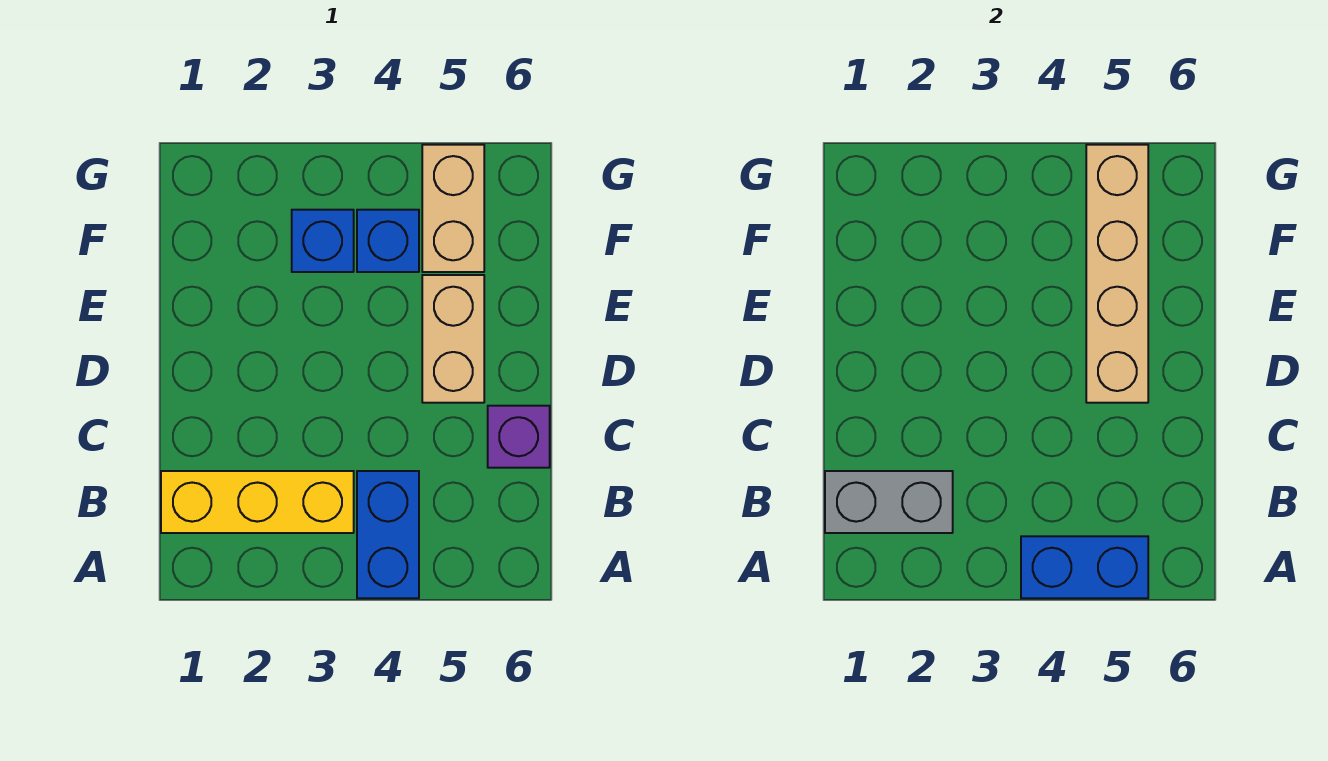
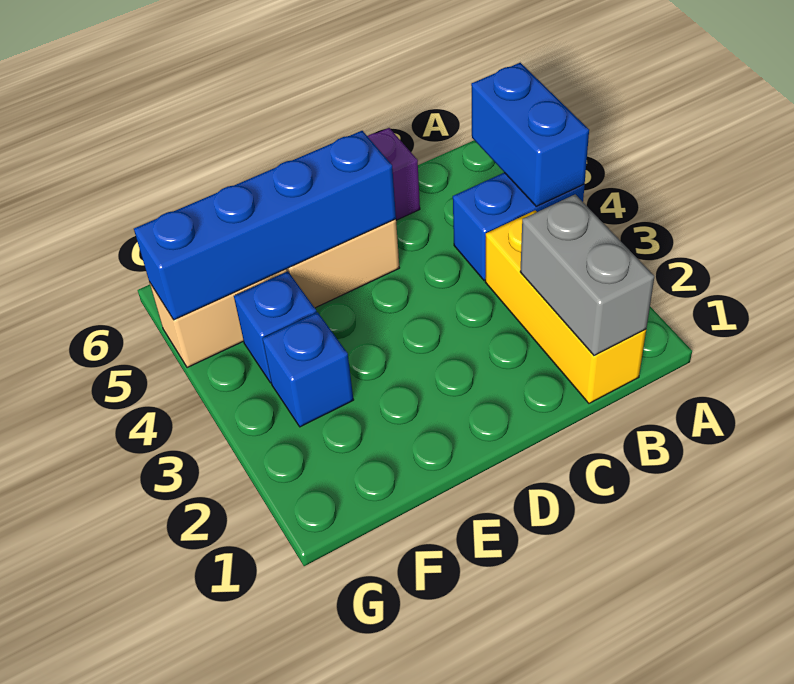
tan brick D5:G5 level 2 -> blue brick D5:G5 level 2

